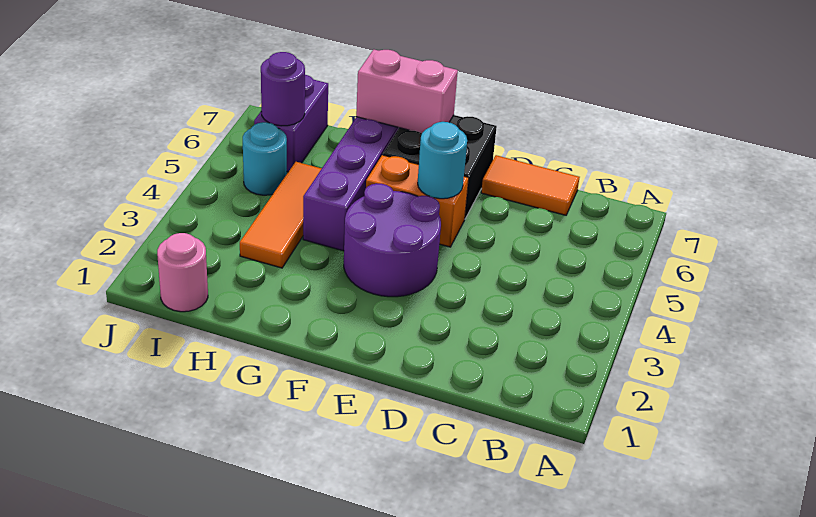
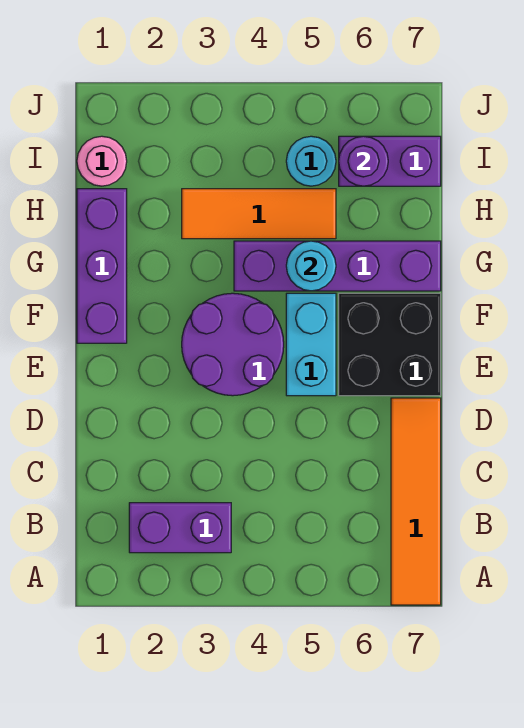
none -> purple brick B2:B3 level 1
orange tile C7:D7 level 1 -> orange tile A7:D7 level 1
orange brick E5:F5 level 1 -> cyan brick E5:F5 level 1
cyan round brick E5 level 2 -> cyan round brick G5 level 2
none -> purple brick F1:H1 level 1
pink brick F7:G7 level 2 -> none

